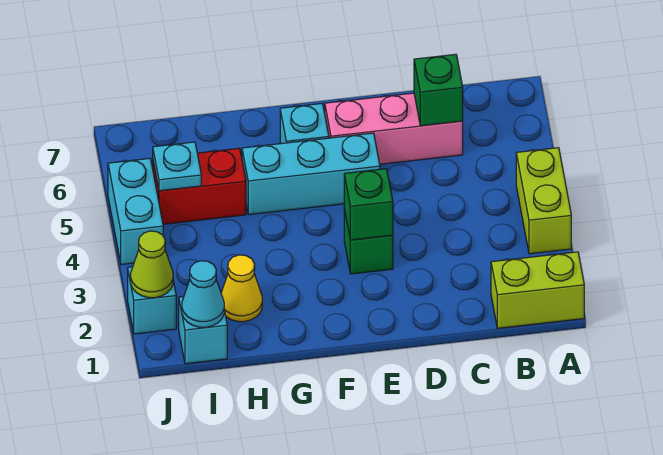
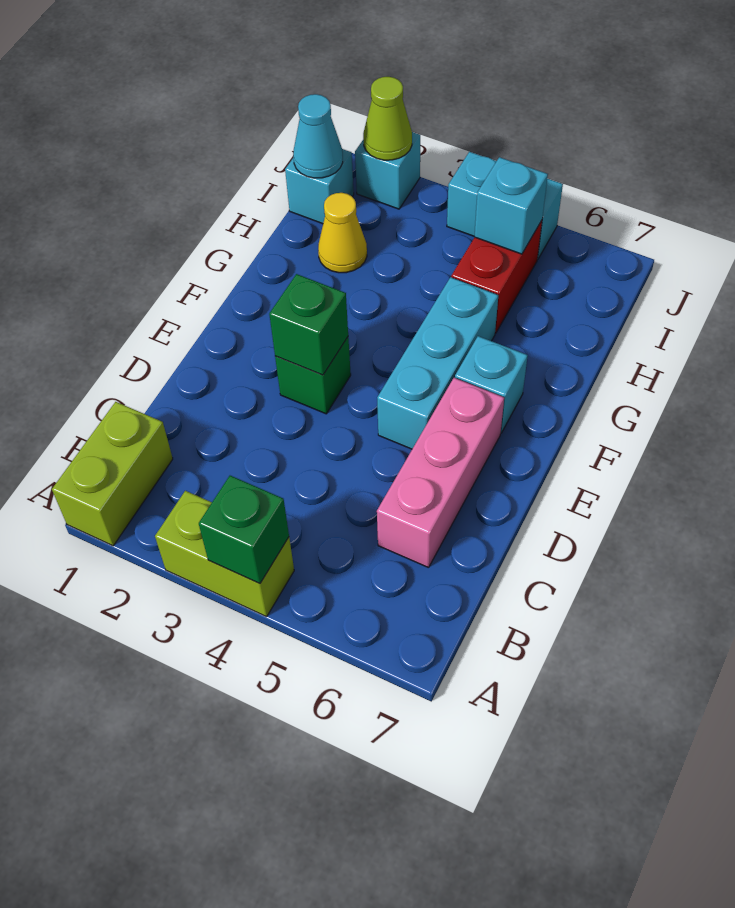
green brick C6 level 2 -> green brick A4 level 2
cyan plate I5 level 2 -> cyan brick I5 level 2

